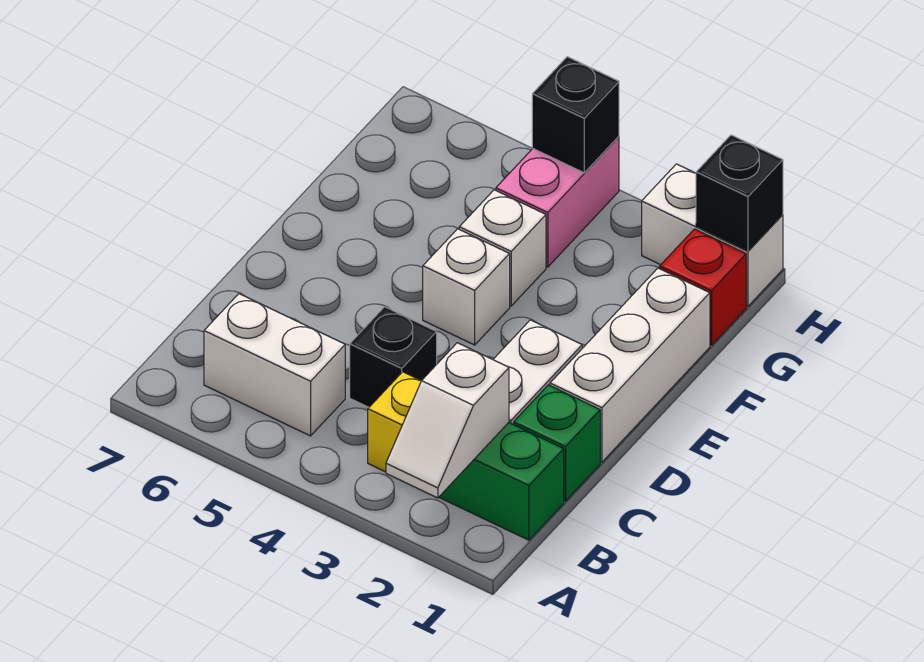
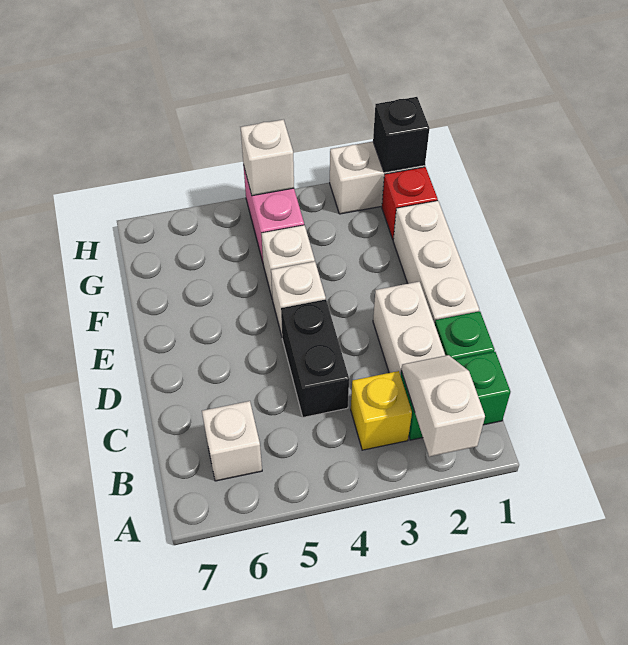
white slope A2:B2 level 2 top B -> white slope A2:B2 level 2 top A
white brick B5:B6 level 1 -> white brick B6 level 1
black brick C4 level 1 -> black brick C4:D4 level 1
black brick H4 level 2 -> white brick H4 level 2

